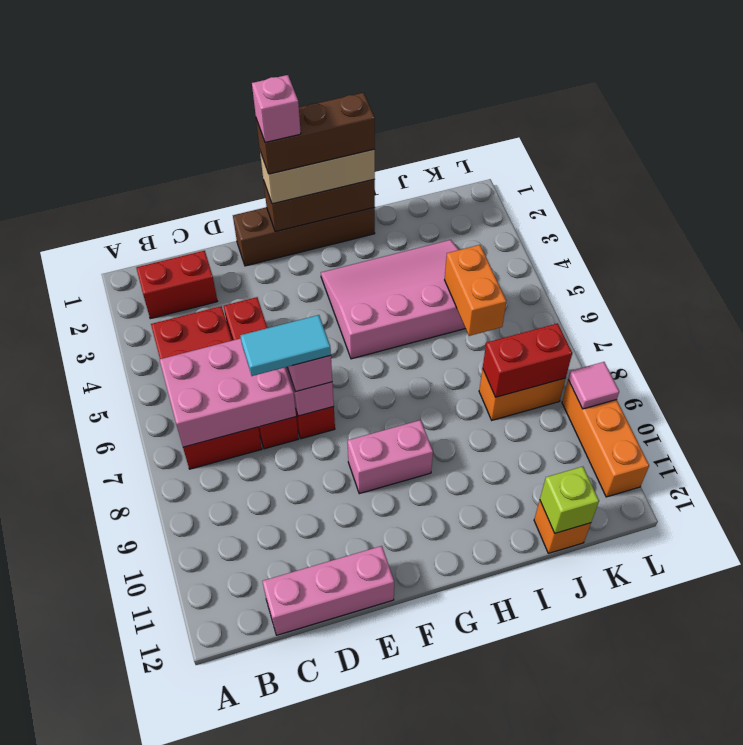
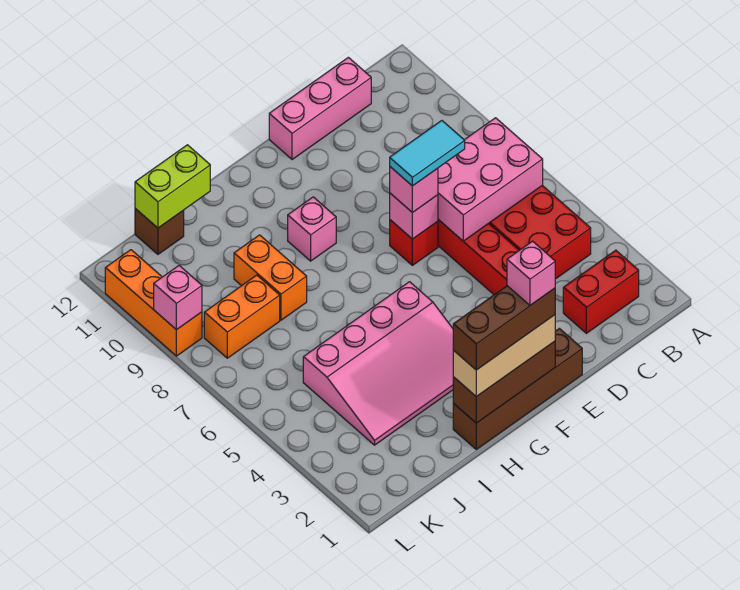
pink brick F9:G9 level 1 -> pink brick G9 level 1
orange brick J5:J6 level 2 -> orange brick I8:I9 level 1
red brick J8:K8 level 2 -> none
orange brick J12 level 1 -> brown brick J12 level 1
lime brick J12 level 2 -> lime brick I12:J12 level 2
pink tile L9 level 2 -> pink brick L9 level 2

